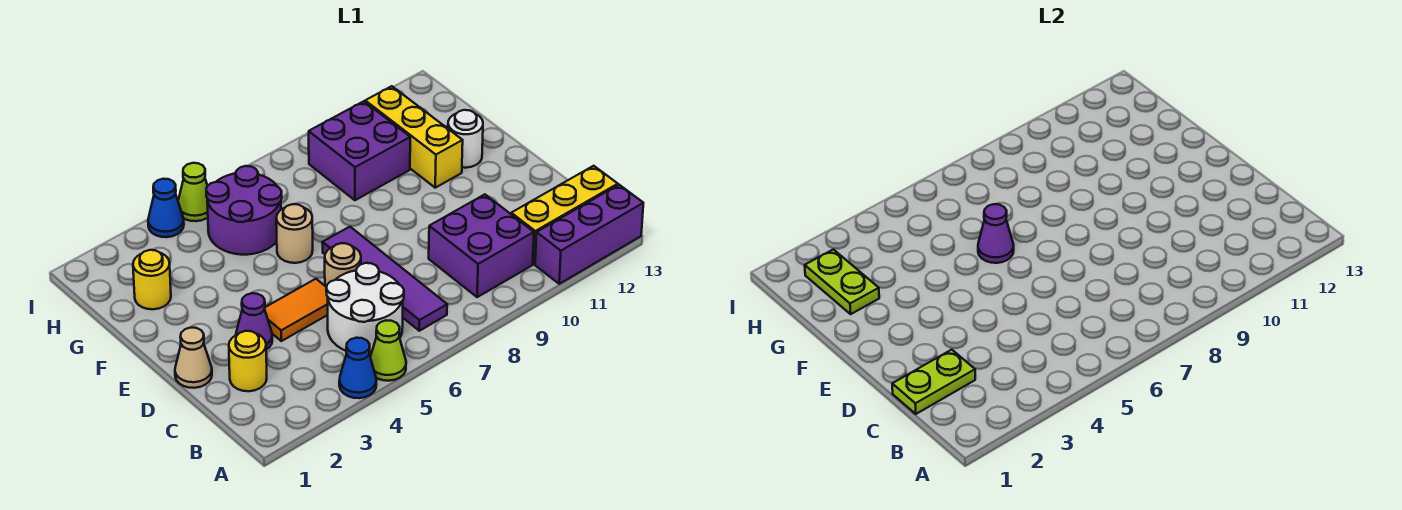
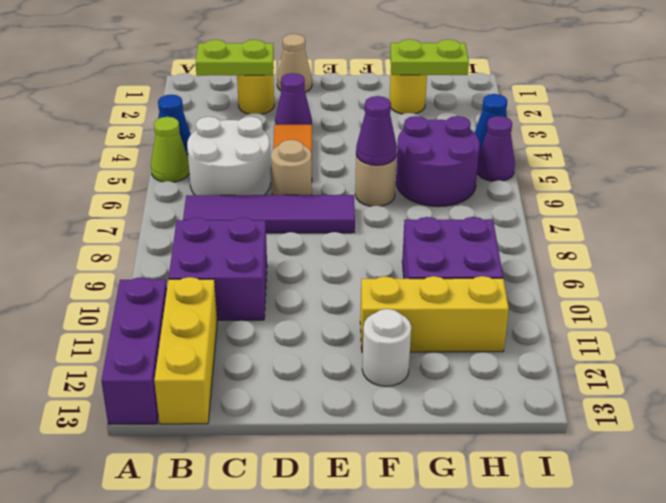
lime plate C1:C2 level 2 -> lime plate B2:C2 level 2
lime cone I5 level 1 -> purple cone I5 level 1

